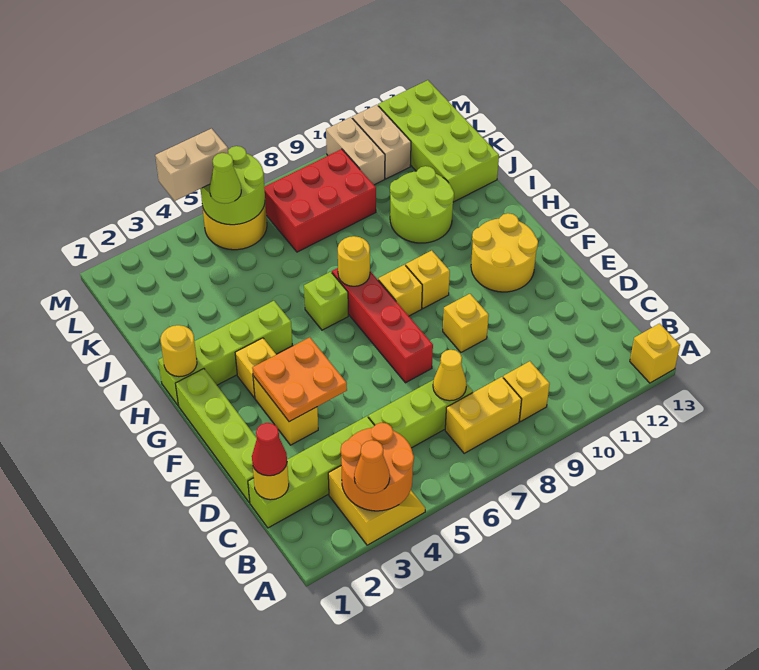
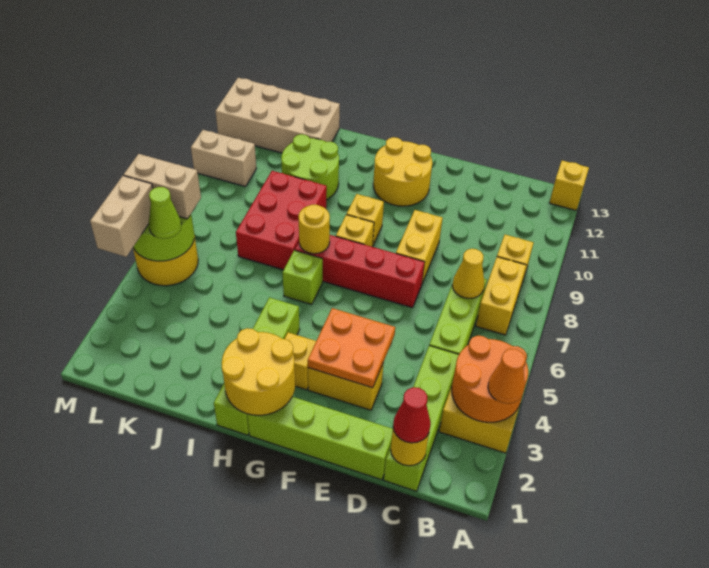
yellow brick E9 level 1 -> yellow brick E8:E9 level 1
yellow round brick H1 level 2 -> yellow round brick G1:H2 level 2
lime brick J12:M13 level 1 -> tan brick J12:M13 level 1
red brick K7:L9 level 1 -> red brick I7:J9 level 1
tan brick L11:M11 level 1 -> tan brick L6:M6 level 3

